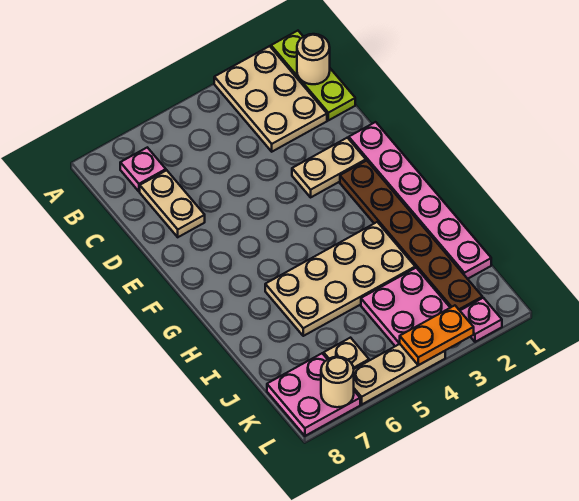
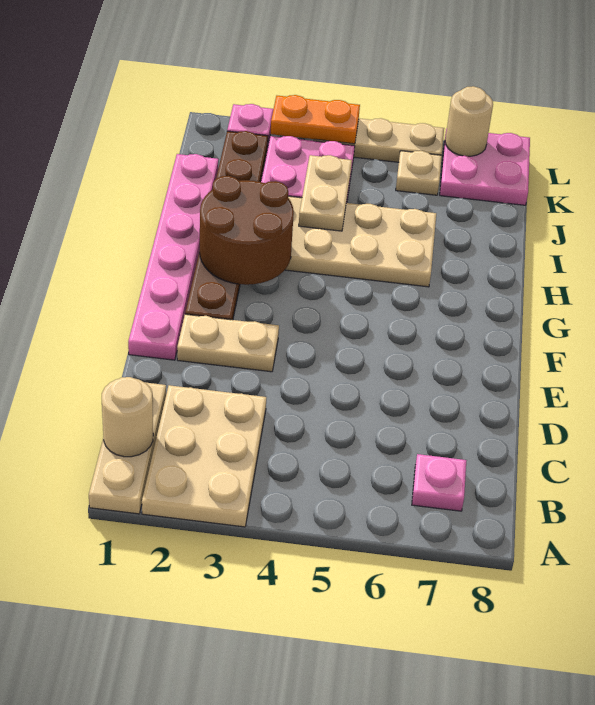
lime plate A1:C1 level 1 -> tan plate A1:C1 level 1
tan plate C7:D7 level 1 -> tan plate I4:J4 level 2
none -> brown round brick G2:H3 level 2

